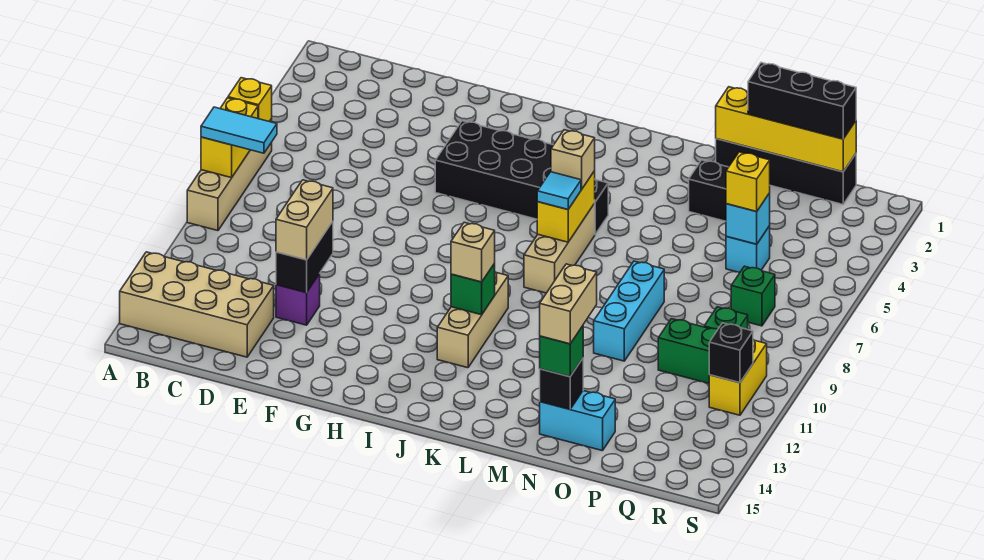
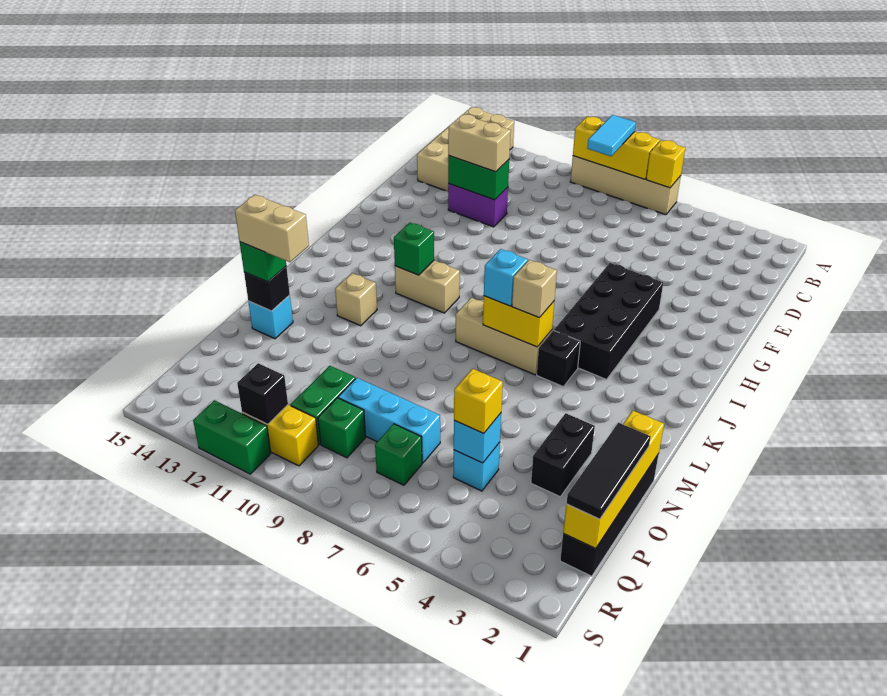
yellow brick A7:A8 level 2 -> yellow brick A7:A9 level 2
black brick E11:E12 level 2 -> green brick E11:E12 level 2
purple brick E12 level 1 -> purple brick E11:E12 level 1
tan brick J10:J12 level 1 -> tan brick J10:J11 level 1
tan brick J11 level 3 -> tan brick L12 level 1
cyan tile K7 level 3 -> cyan brick K7 level 3
cyan brick N8:N10 level 1 -> cyan brick P7:P9 level 1
cyan brick N14:O14 level 1 -> cyan brick N14 level 1
black brick O1:Q1 level 3 -> black tile O1:Q1 level 3
none -> green brick S11:S12 level 1

